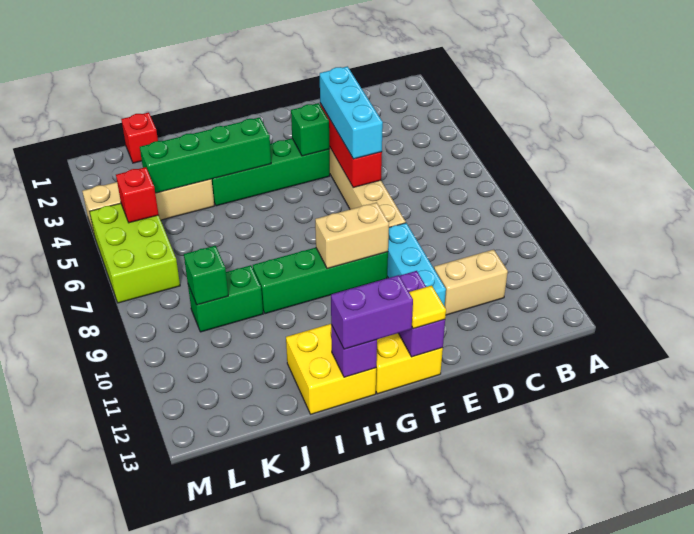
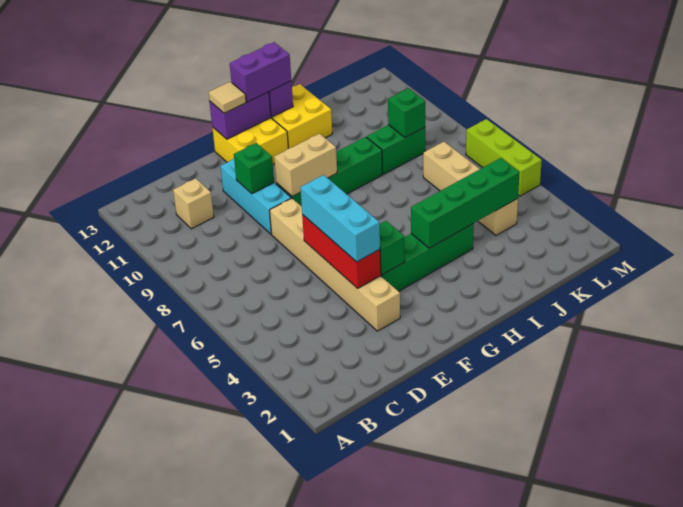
tan brick C11:D11 level 1 -> tan brick C11 level 1
none -> green brick E10 level 2
purple brick F12:F13 level 2 -> purple brick F13:G13 level 2
yellow tile F13 level 3 -> tan tile F13 level 3
tan brick J4:M4 level 1 -> tan brick K4:K7 level 1
red brick K1 level 1 -> none
lime brick L5:M7 level 1 -> lime brick M5:M7 level 1
red brick L5 level 2 -> none

